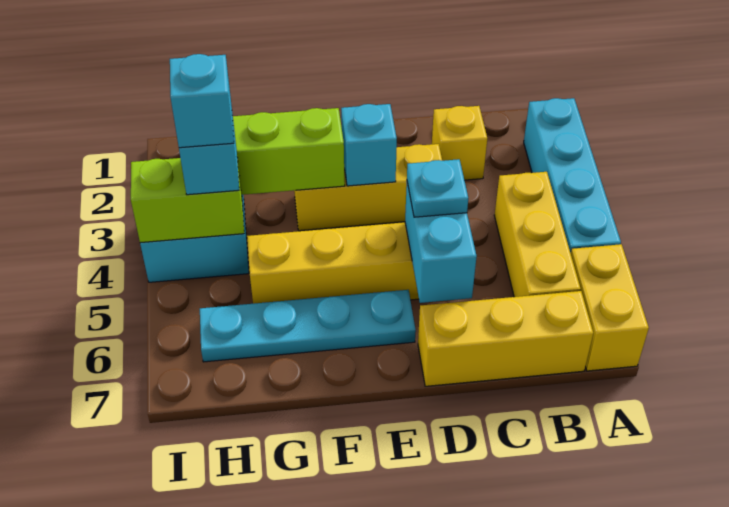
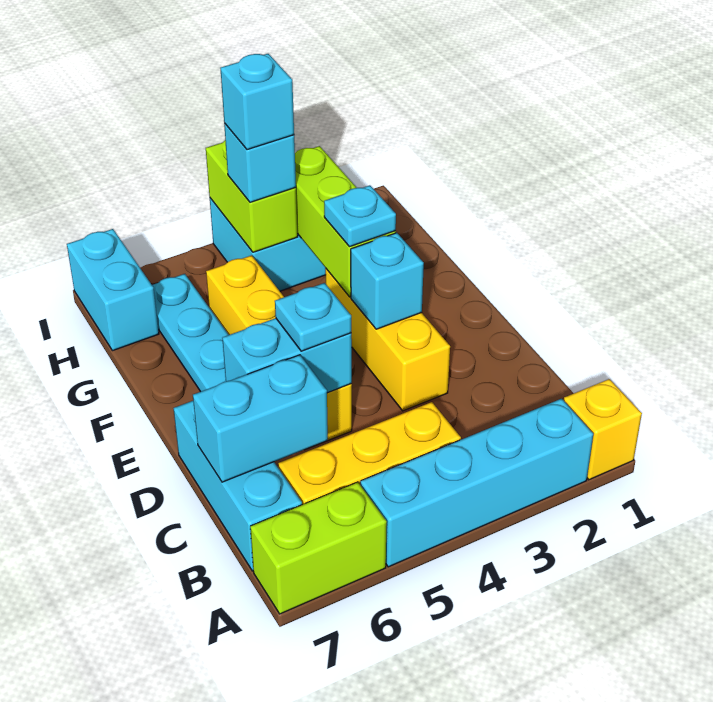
yellow brick A6:A7 level 1 -> lime brick A6:A7 level 1
yellow brick B7:D7 level 1 -> cyan brick B7:D7 level 1
yellow brick C2 level 1 -> yellow brick A1 level 1
none -> cyan brick C6:C7 level 2
none -> cyan plate F3 level 3
none -> cyan brick H7:I7 level 1

